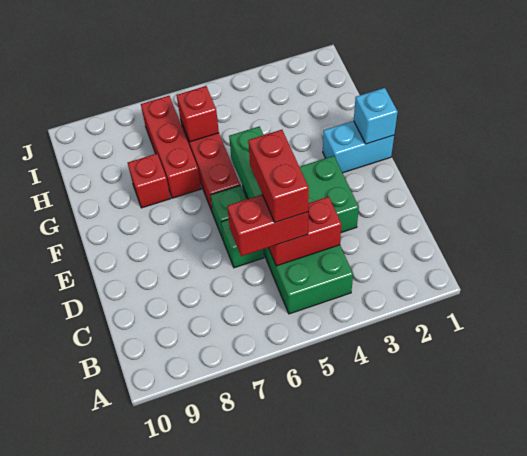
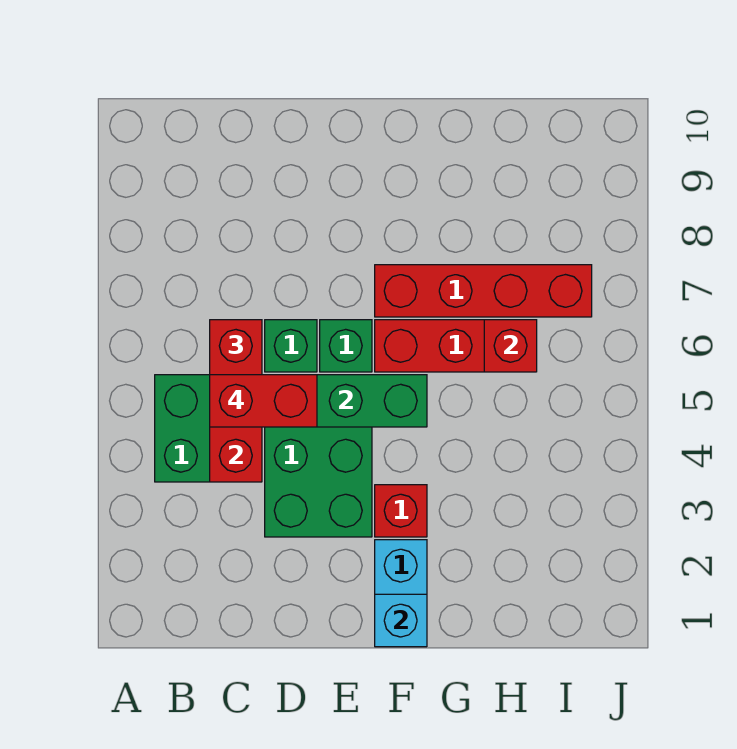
red brick G7:I7 level 1 -> red brick F7:I7 level 1
red brick G8 level 1 -> red brick F3 level 1

